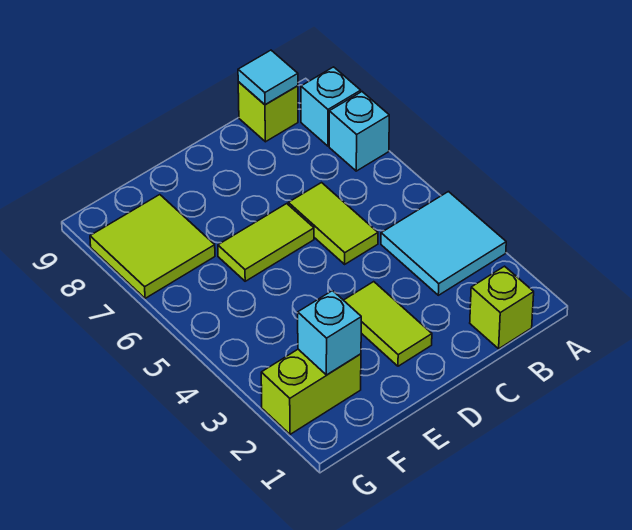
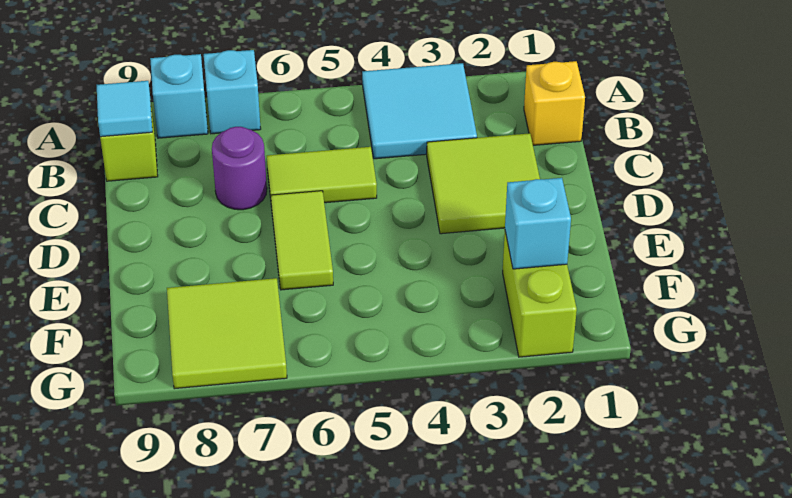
lime brick B1 level 1 -> yellow brick B1 level 1
none -> purple round brick C7 level 1
lime tile D2:D3 level 1 -> lime tile C2:D3 level 1

